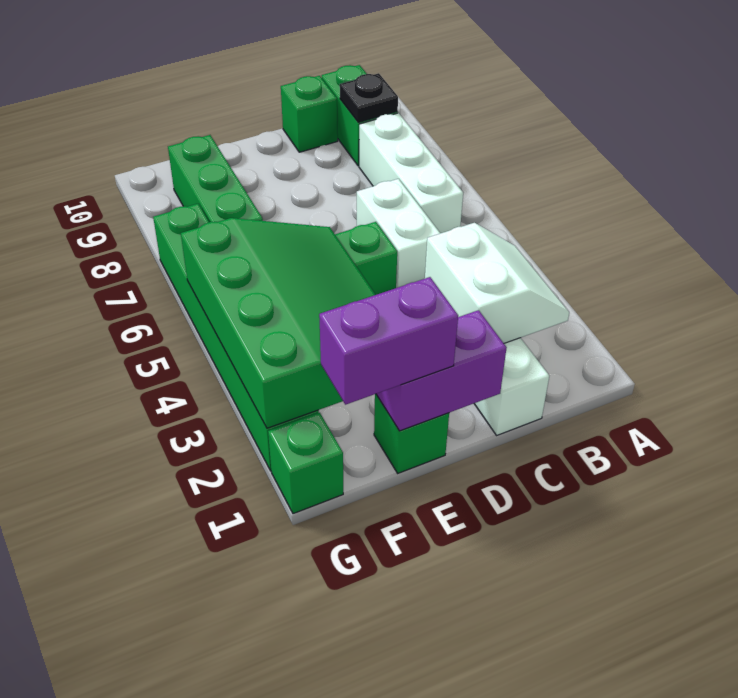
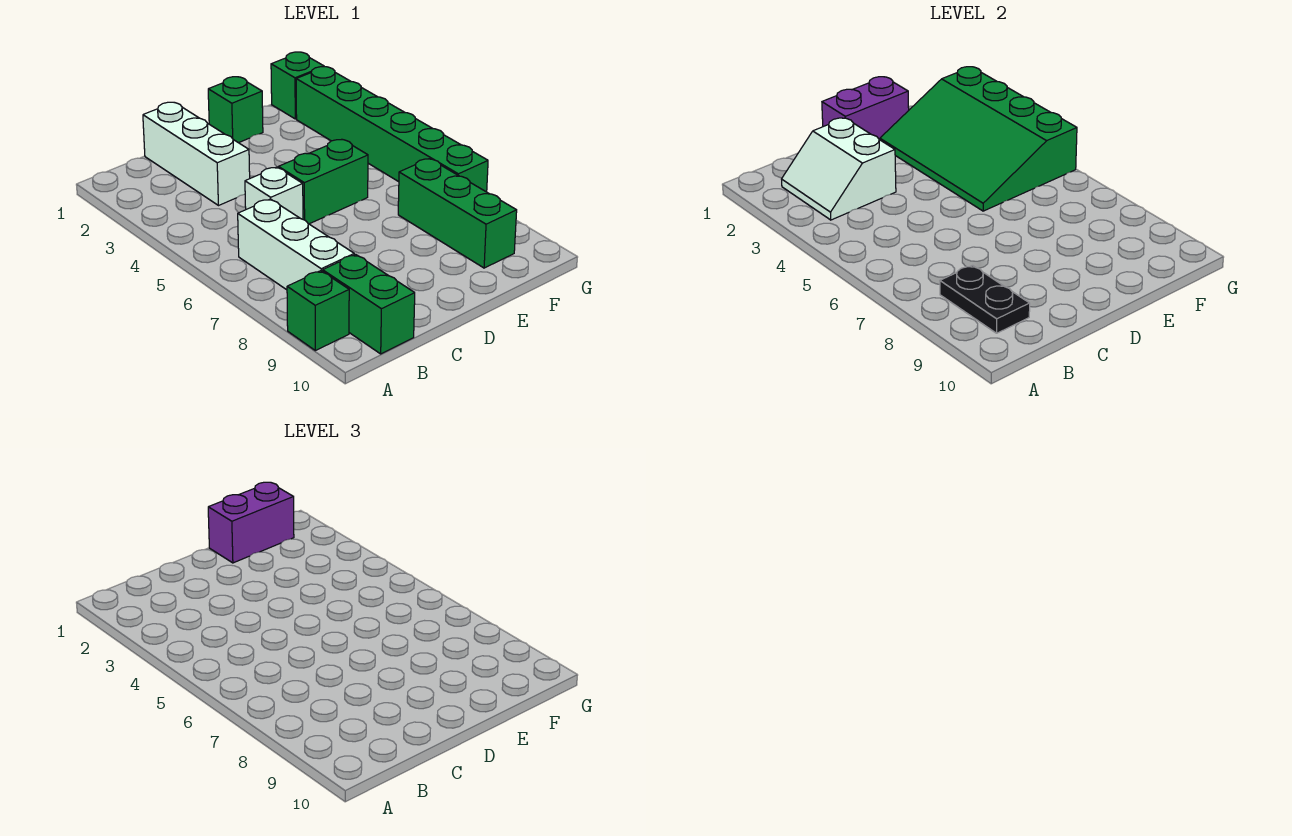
black plate B9 level 2 -> black plate B8:B9 level 2
white brick C5:C6 level 1 -> white brick C5 level 1
green brick C10 level 1 -> green brick A9 level 1

